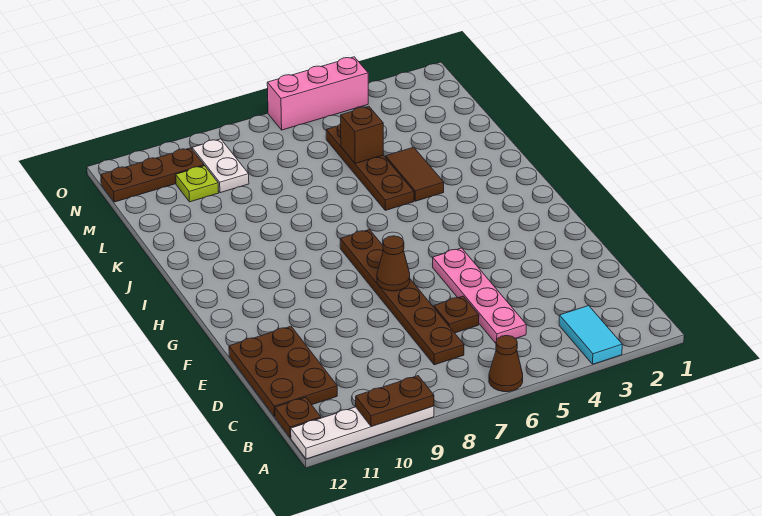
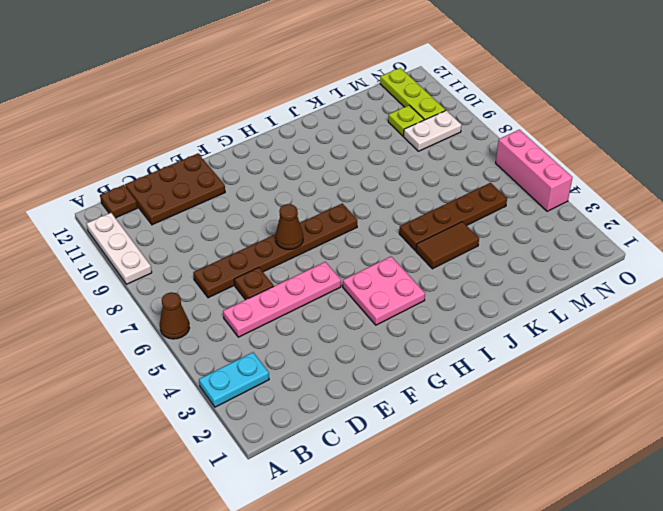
cyan tile A3:B3 level 1 -> cyan plate A3:B3 level 1
white plate A9:A12 level 1 -> white plate A9:A11 level 1
brown plate A9:A10 level 2 -> none
none -> pink plate G3:H4 level 1
brown brick L5 level 2 -> none
brown plate N10:N12 level 1 -> lime plate N10:N12 level 1

